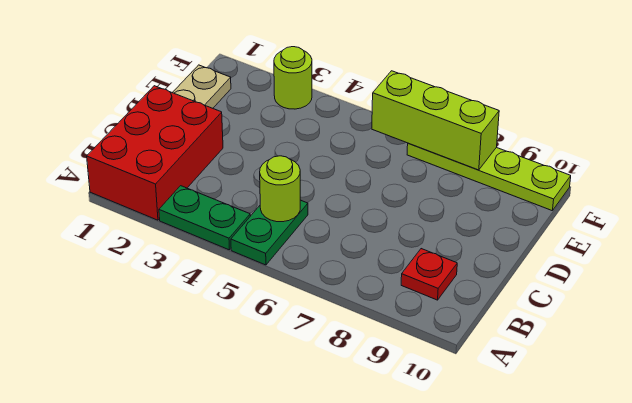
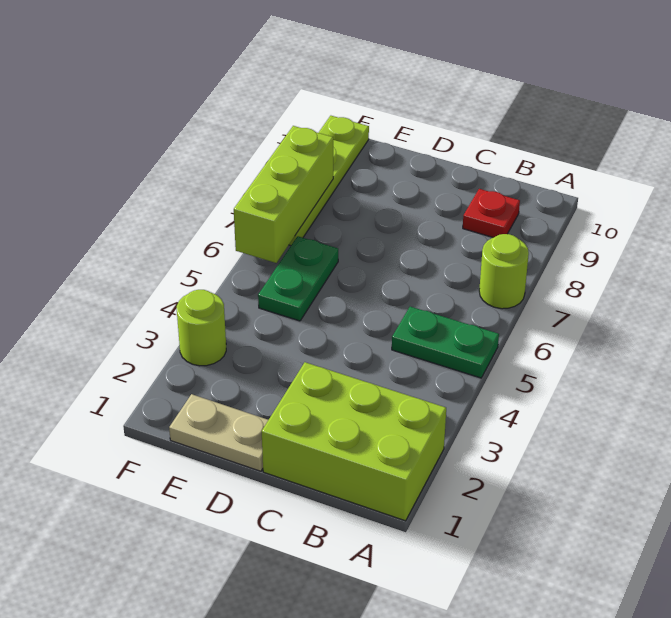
red brick A1:C2 level 1 -> lime brick A1:C2 level 1
green plate A3:A4 level 1 -> green plate E5:E6 level 1
lime round brick B5 level 2 -> lime round brick A7 level 1

